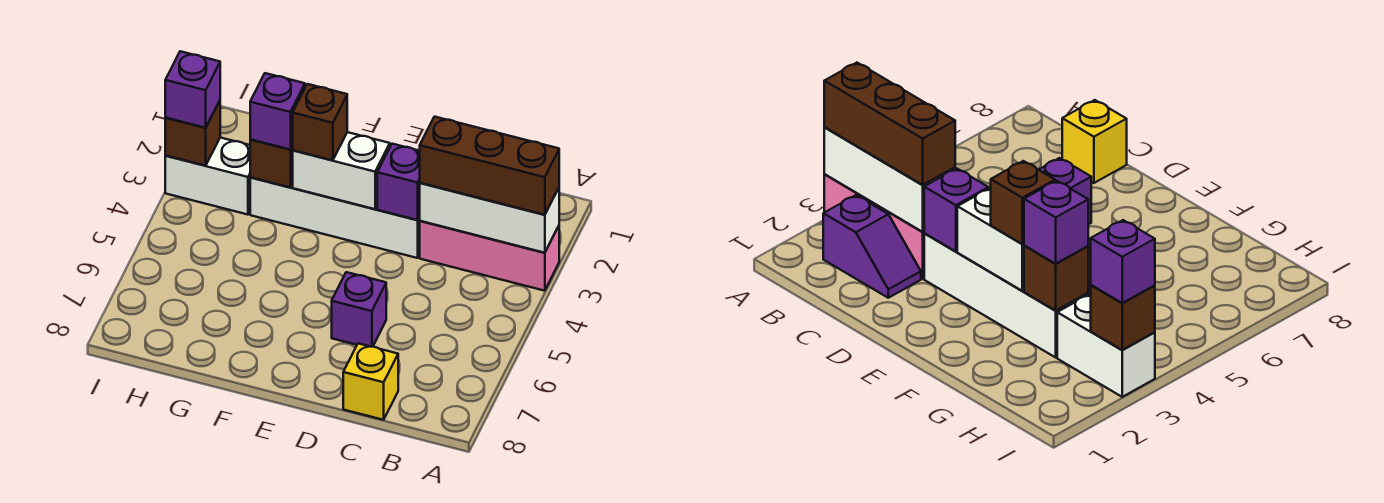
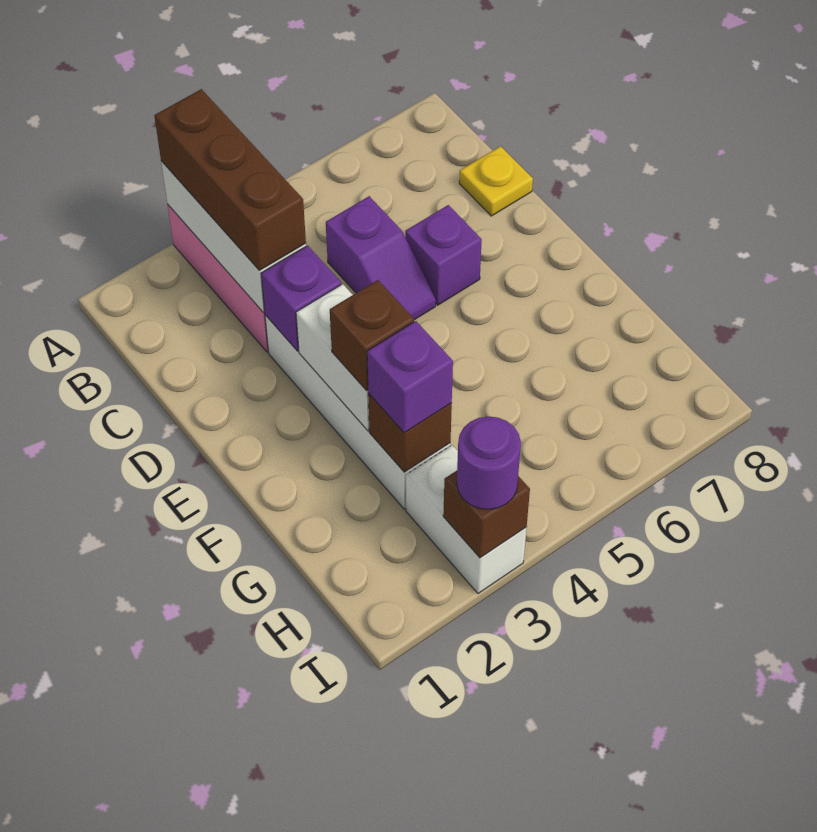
purple slope B2:C2 level 1 top B -> purple slope C5:D5 level 1 top C
yellow brick C8 level 1 -> yellow plate C8 level 1
purple brick I3 level 3 -> purple round brick I3 level 3

